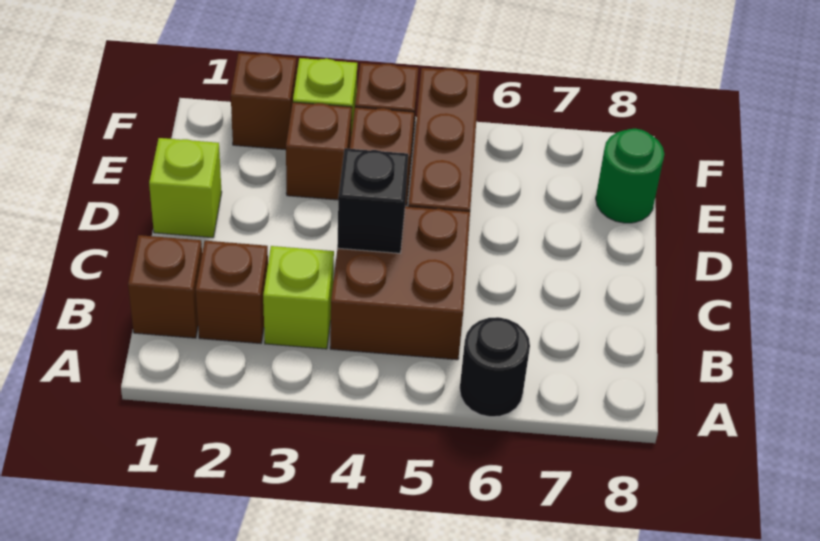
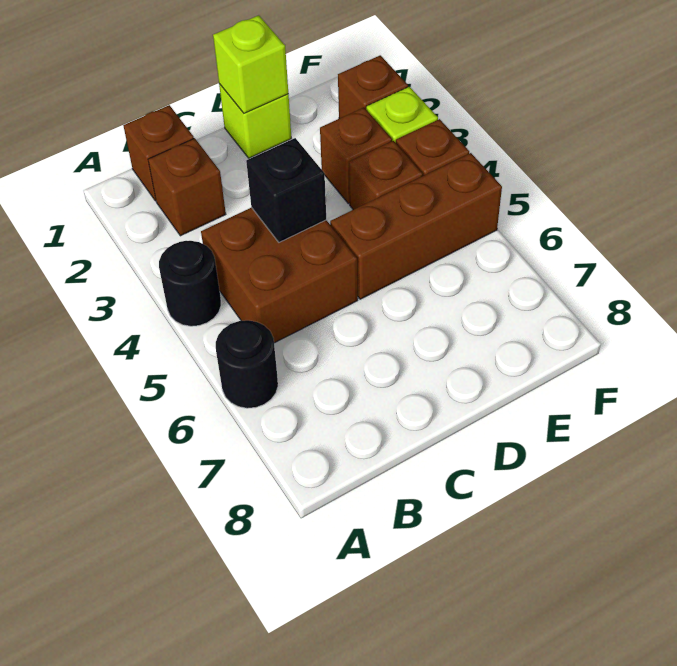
none -> black round brick A4 level 1
lime brick B3 level 1 -> lime brick D1 level 2
green round brick E8 level 1 -> none

